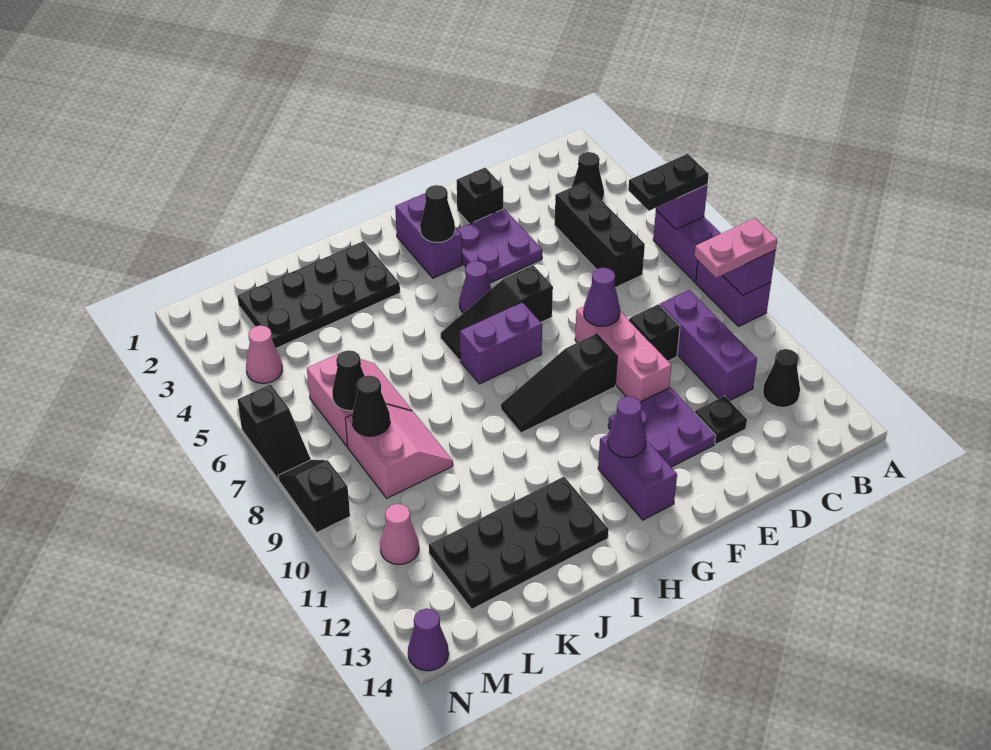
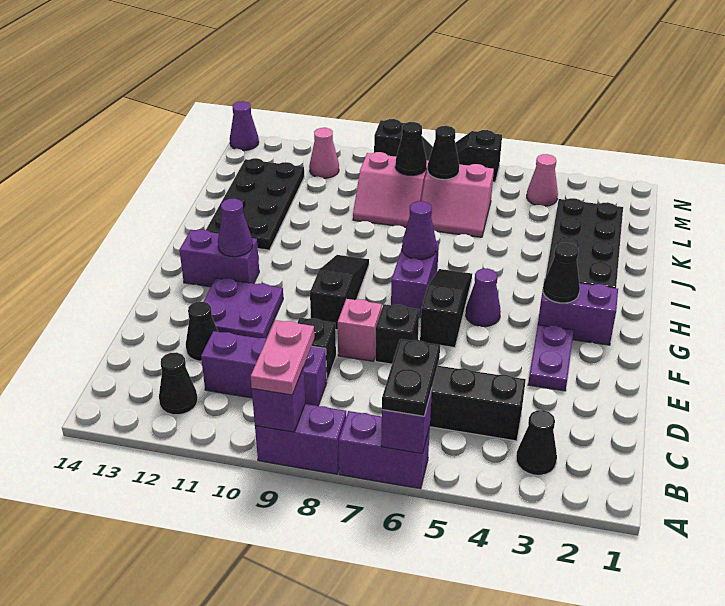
black plate D12 level 1 -> black cone D12 level 1
black brick E2 level 1 -> black brick E7 level 1
purple plate E3:F4 level 1 -> purple plate E3:F3 level 1
pink brick E8:E10 level 1 -> pink brick E8 level 1
purple cone E8 level 2 -> purple cone H7 level 2

